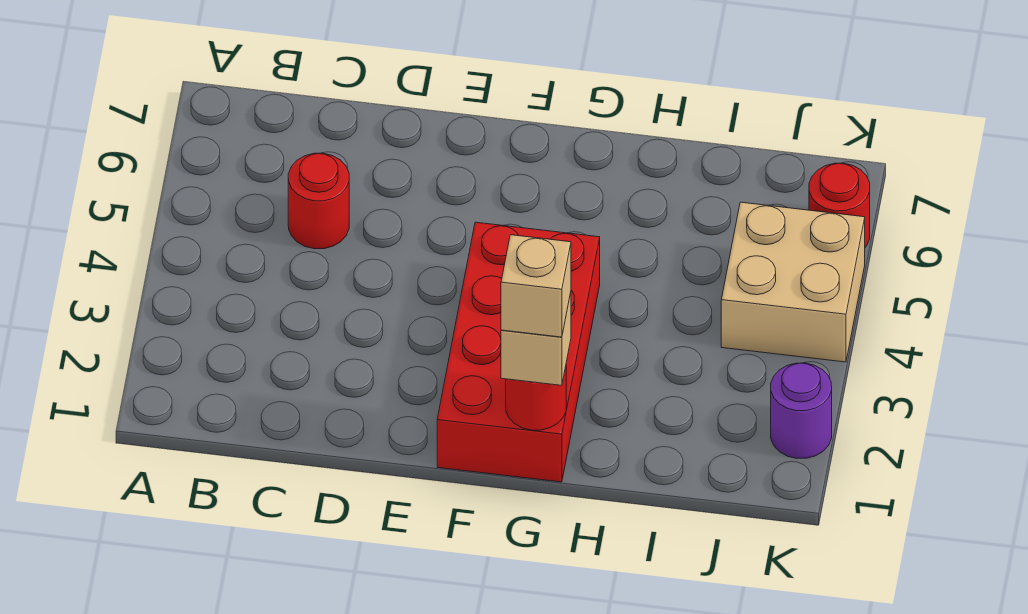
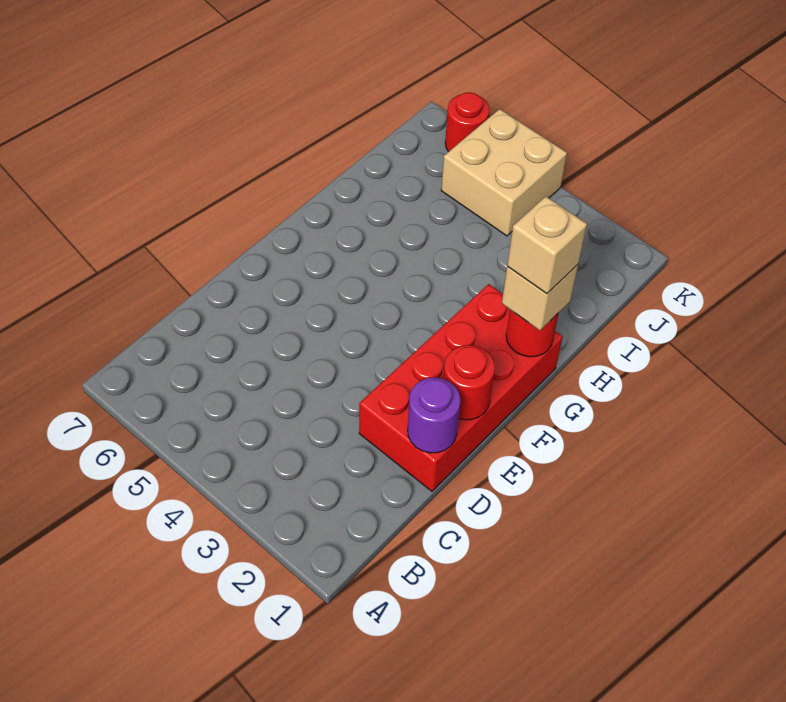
red round brick C5 level 1 -> red round brick E1 level 2
red brick F1:G4 level 1 -> red brick D1:G2 level 1
purple round brick K2 level 1 -> purple round brick D1 level 2

